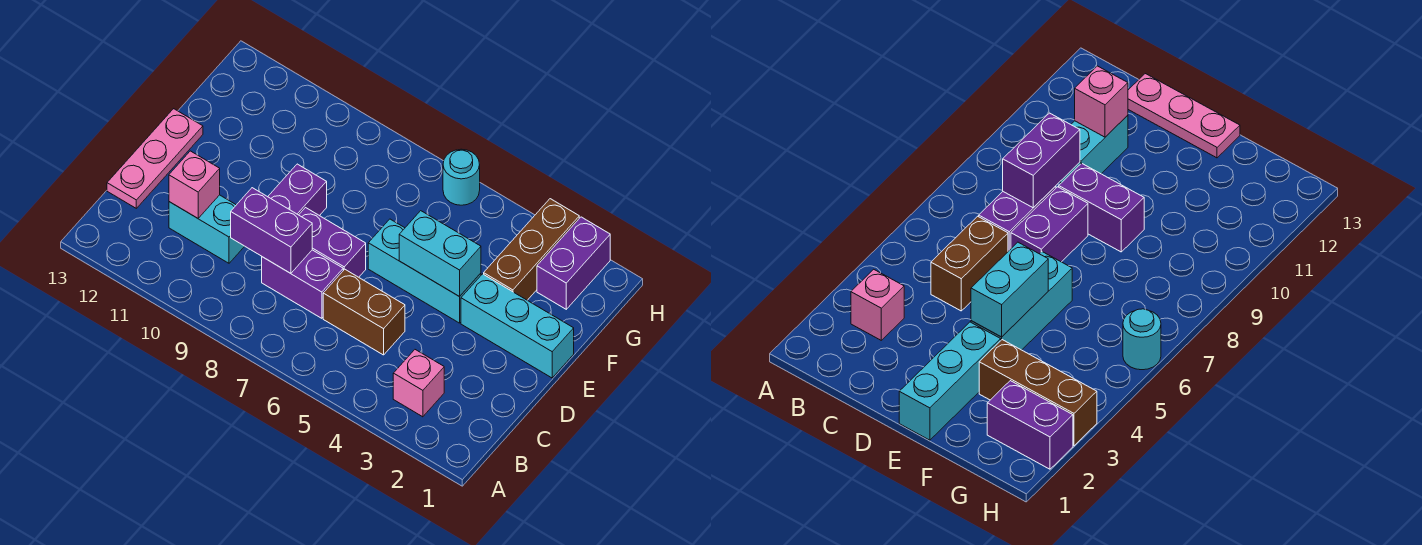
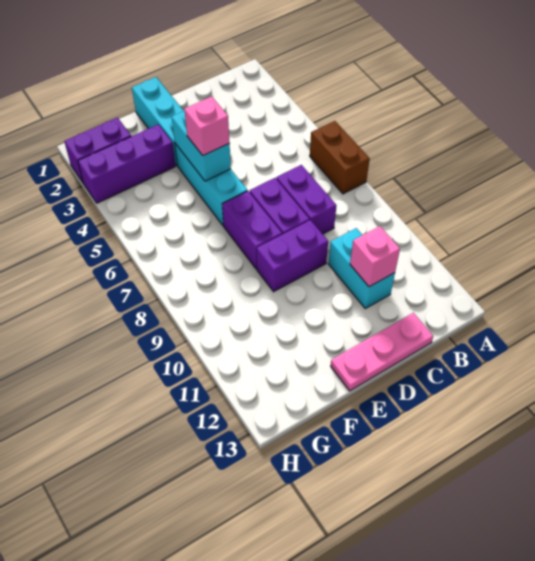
pink brick B3 level 1 -> pink brick E5 level 3
brown brick C5:C6 level 1 -> brown brick A6:A7 level 1
purple brick C8:C9 level 2 -> purple brick E7:E8 level 1
brown brick F3:H3 level 1 -> purple brick F3:H3 level 1
cyan round brick H6 level 1 -> none

